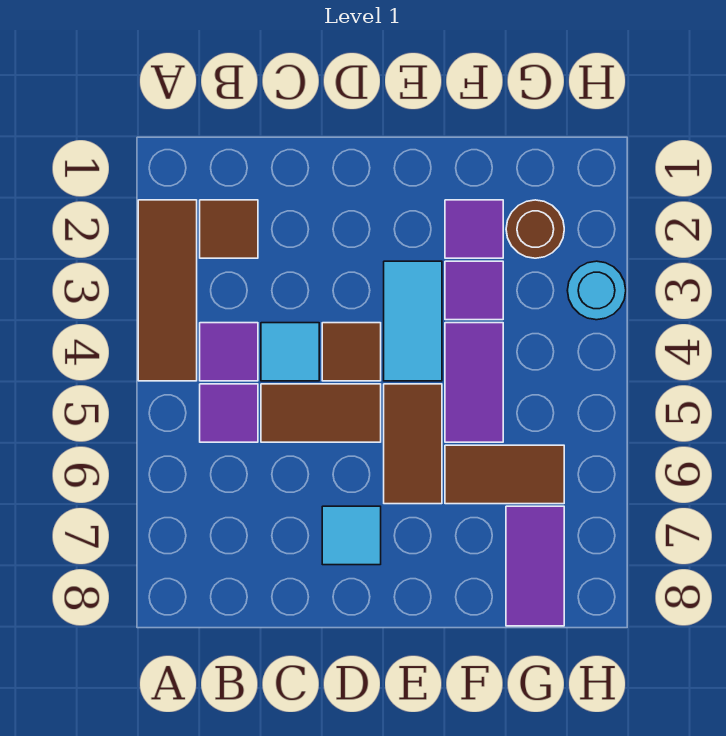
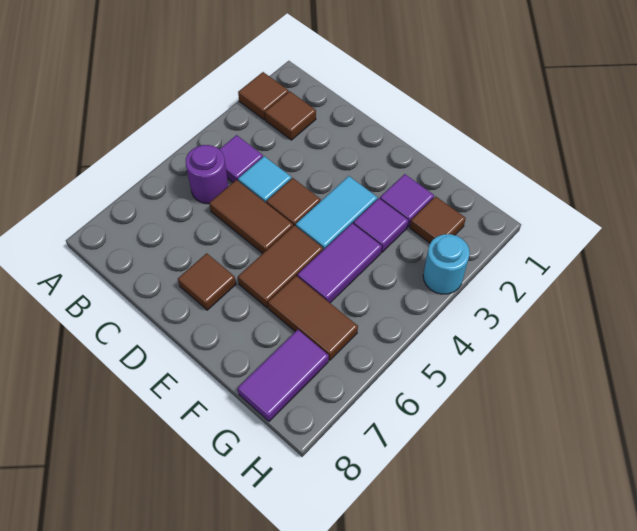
brown tile A2:A4 level 1 -> brown tile A2 level 1
purple tile B5 level 1 -> purple round brick B5 level 1
cyan tile D7 level 1 -> brown tile D7 level 1
brown round brick G2 level 1 -> brown tile G2 level 1

